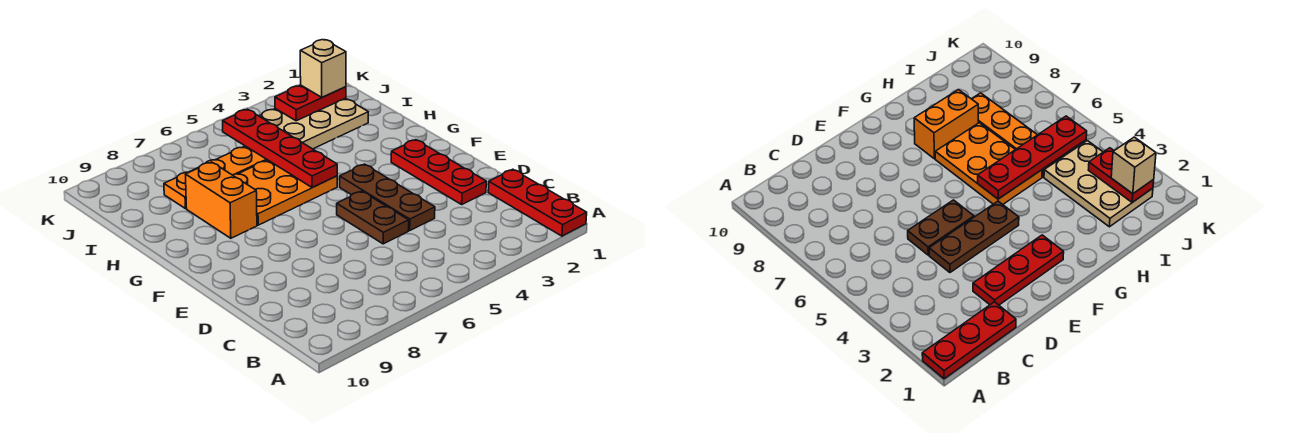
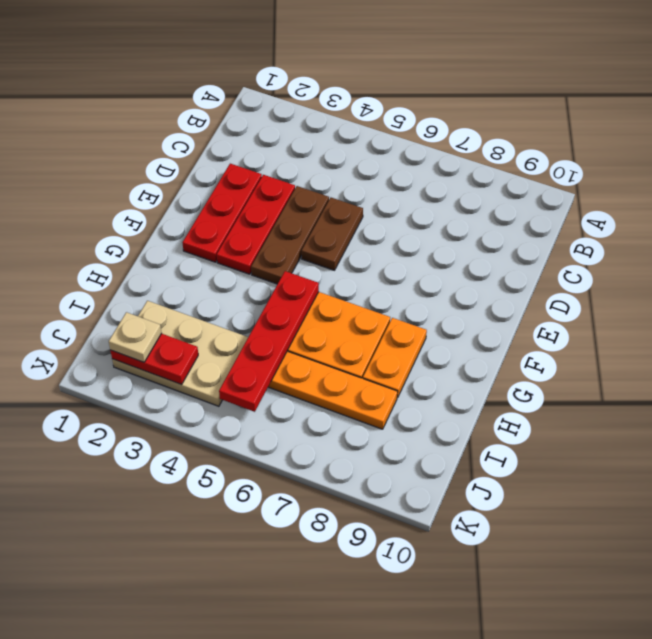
red plate A1:C1 level 1 -> red plate D3:F3 level 1
orange brick G8:H8 level 1 -> orange plate G8:H8 level 1
tan brick J2 level 3 -> tan plate J2 level 3

